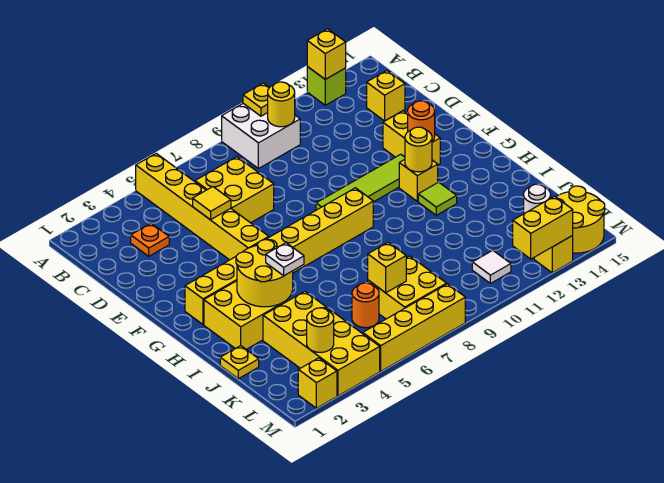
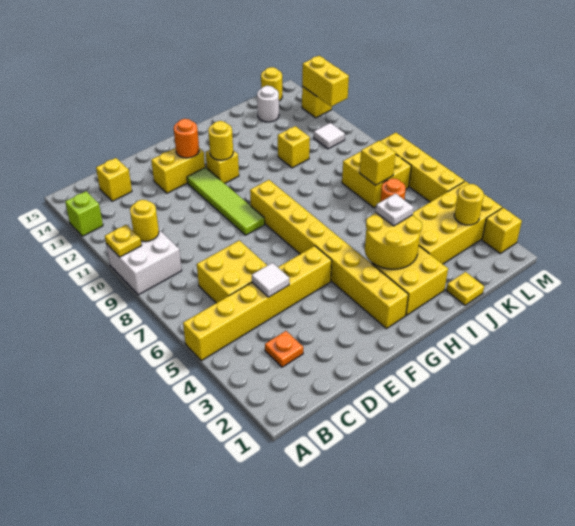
yellow brick A13 level 2 -> yellow brick J11 level 1
yellow tile D5 level 2 -> white tile D5 level 2
lime tile H12 level 1 -> none
yellow round brick L14:M15 level 1 -> yellow round brick L15 level 1

